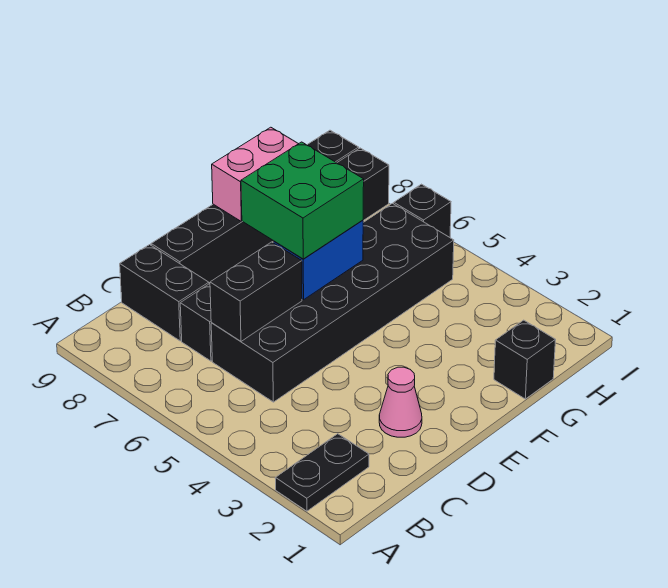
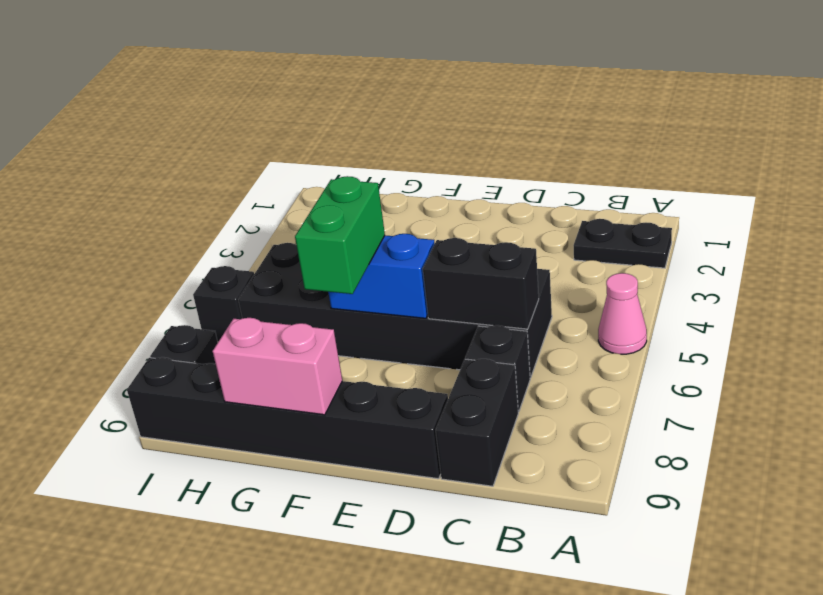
pink cone D2 level 1 -> pink cone A5 level 1
green brick E6:F7 level 3 -> green brick F6:F7 level 3
black brick G1 level 1 -> none

